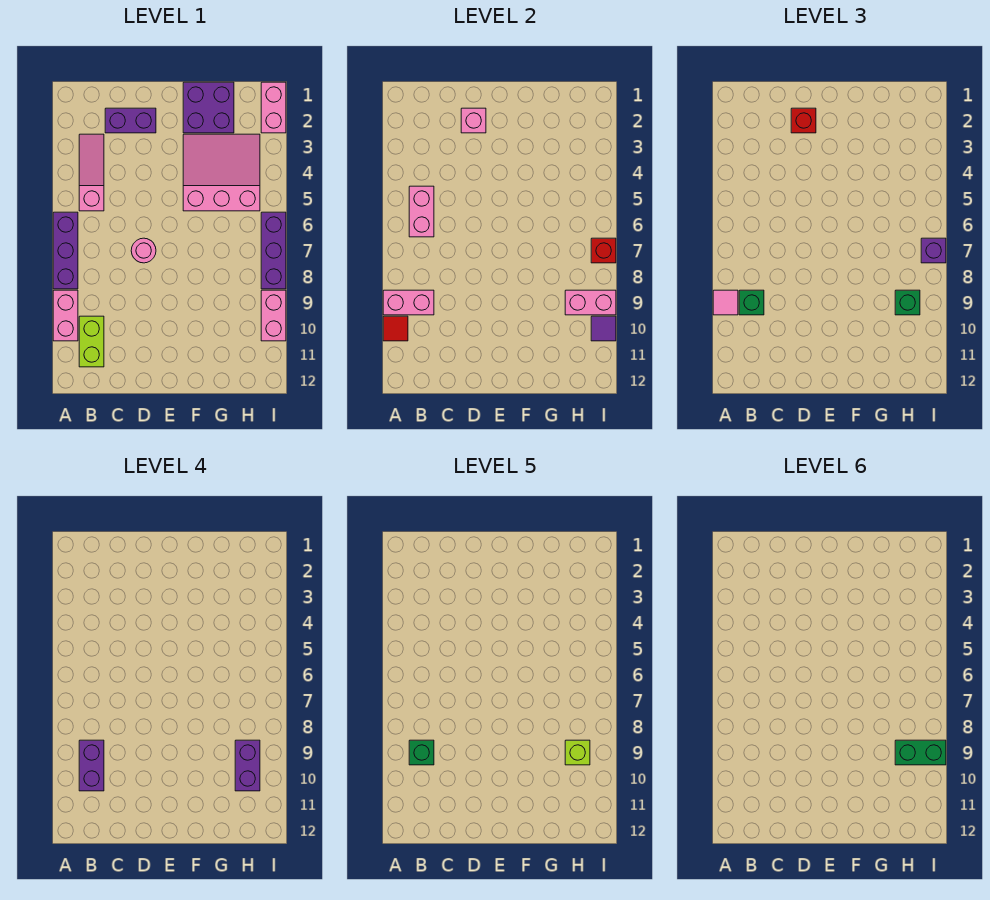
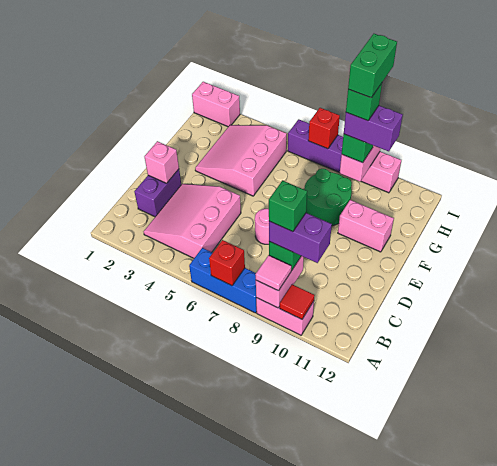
purple brick A6:A8 level 1 -> blue brick A6:A8 level 1
pink slope B3:B5 level 1 top 5 -> pink slope B3:D5 level 1 top 5
pink brick B5:B6 level 2 -> pink brick F10:F11 level 1
lime brick B10:B11 level 1 -> none
red brick D2 level 3 -> red brick A7 level 2
purple brick F1:G2 level 1 -> none
none -> green round brick F8:G9 level 1
lime brick H9 level 5 -> green brick H9 level 5
purple brick I7 level 3 -> none
purple tile I10 level 2 -> none

